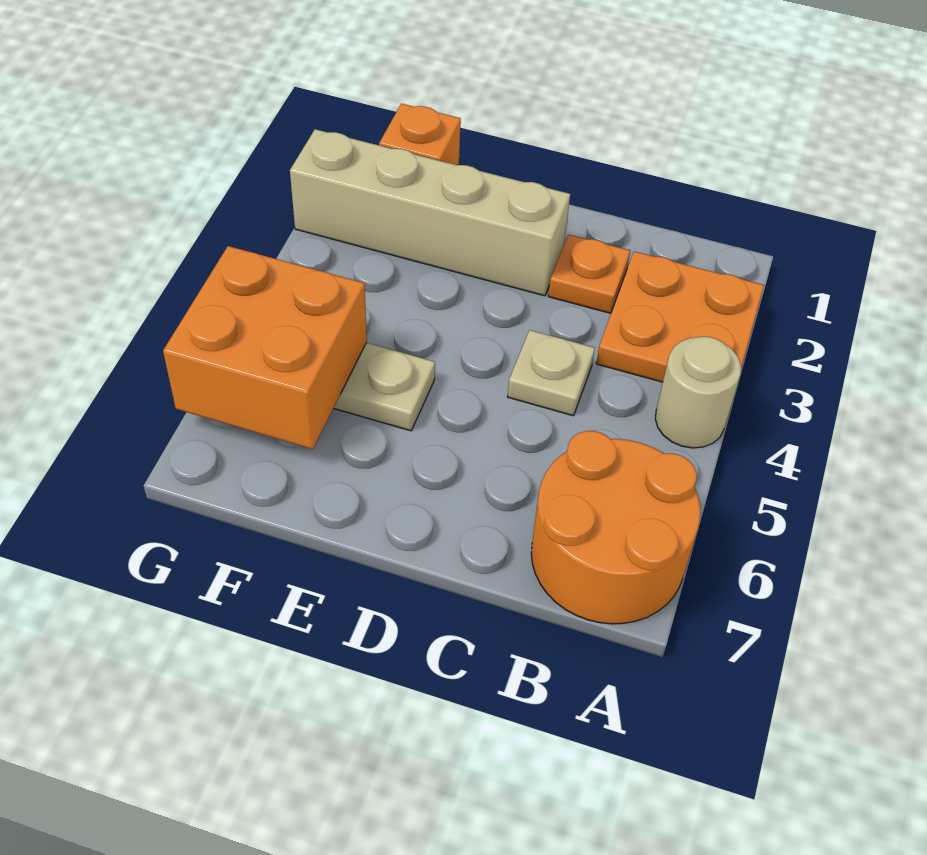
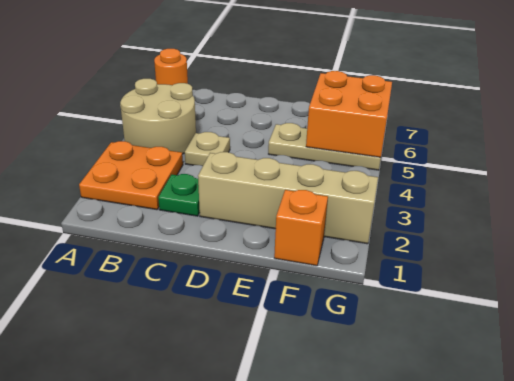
tan round brick A4 level 1 -> tan round brick A4:B5 level 1
orange round brick A6:B7 level 1 -> orange round brick A7 level 1
orange plate C2 level 1 -> green plate C2 level 1

